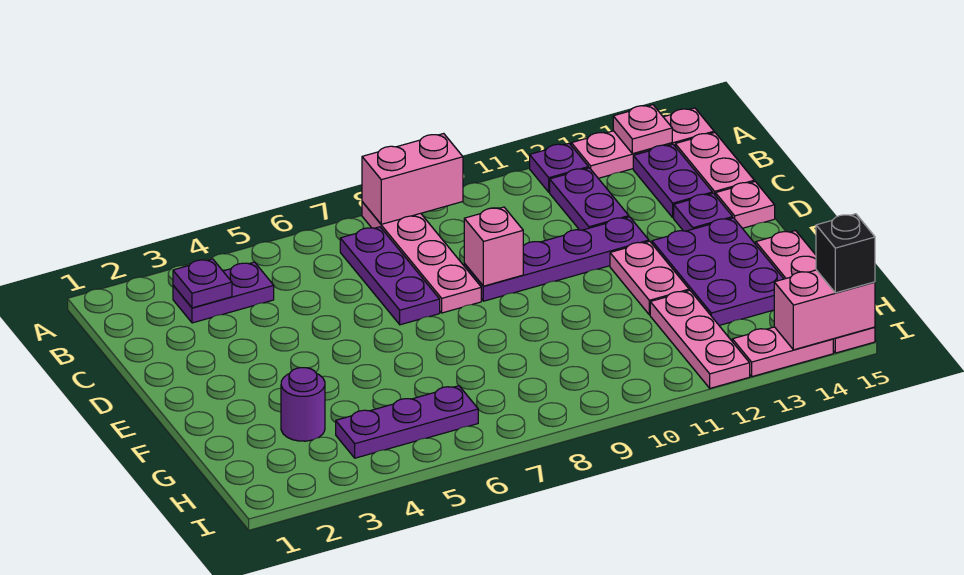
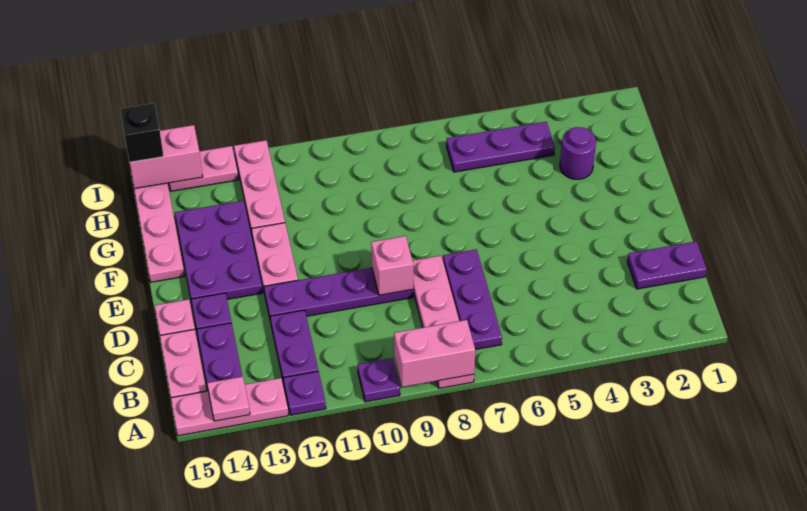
purple plate B3:B4 level 1 -> purple plate C1:C2 level 1
purple plate B3 level 2 -> purple plate A10 level 1

